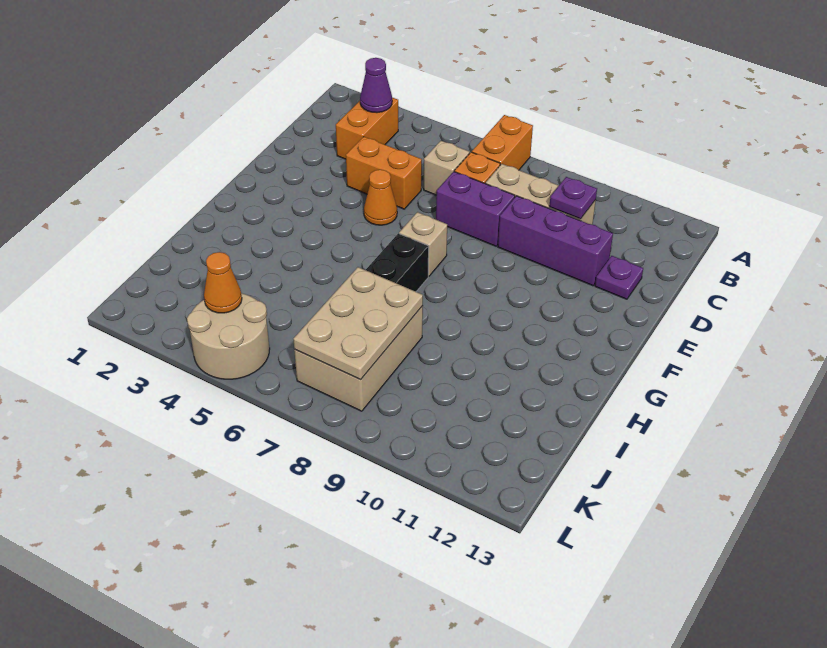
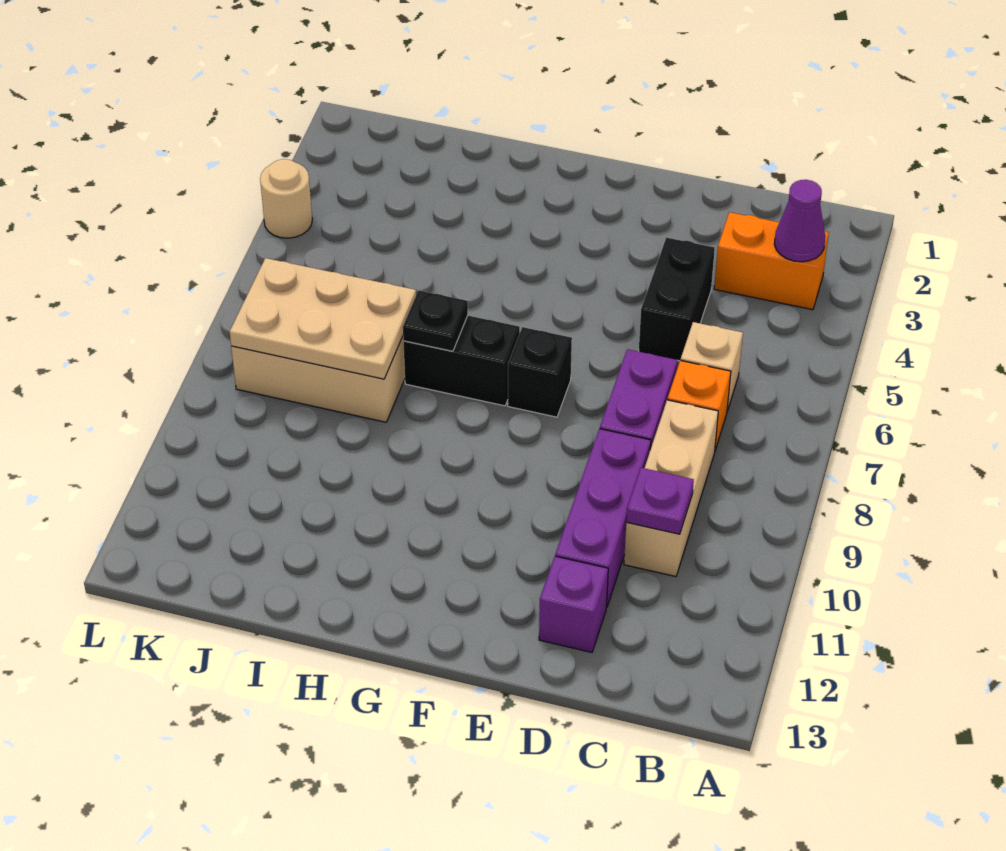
orange brick A7:B7 level 1 -> none
orange brick D4:D5 level 1 -> black brick D4:D5 level 1
purple plate D12 level 1 -> purple brick D12 level 1
orange cone E5 level 1 -> none
tan brick F7 level 1 -> black brick F7 level 1
none -> black plate H7 level 2
tan round brick K4:L5 level 1 -> tan round brick L4 level 1
orange cone K4 level 2 -> none

